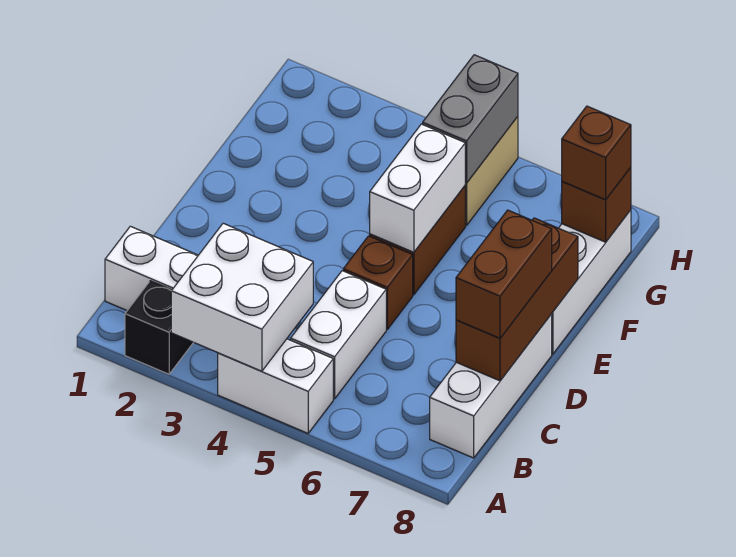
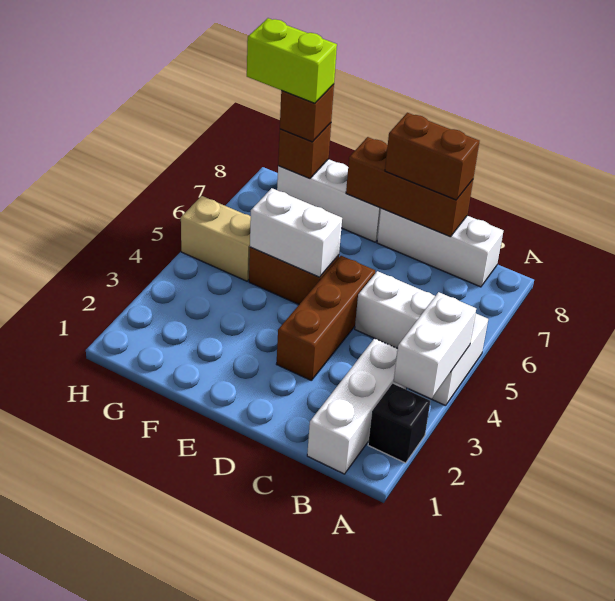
white brick A3:B4 level 2 -> white brick A3:A4 level 2
brown brick D5 level 1 -> brown brick D3:D5 level 1
grey brick G5:H5 level 2 -> none
none -> lime brick G8:H8 level 4

